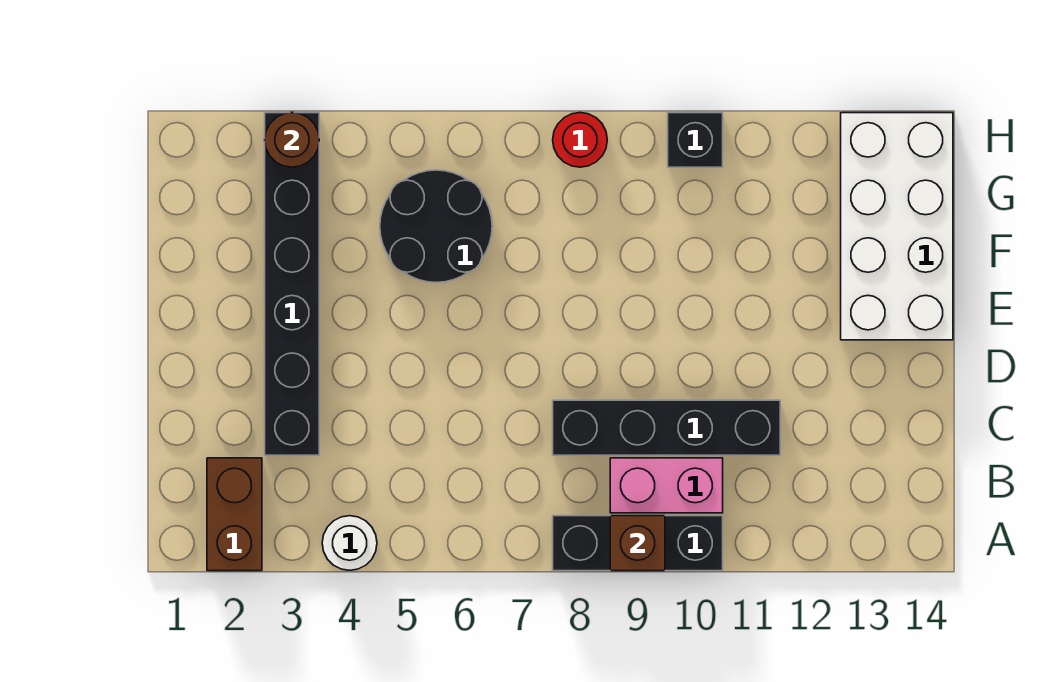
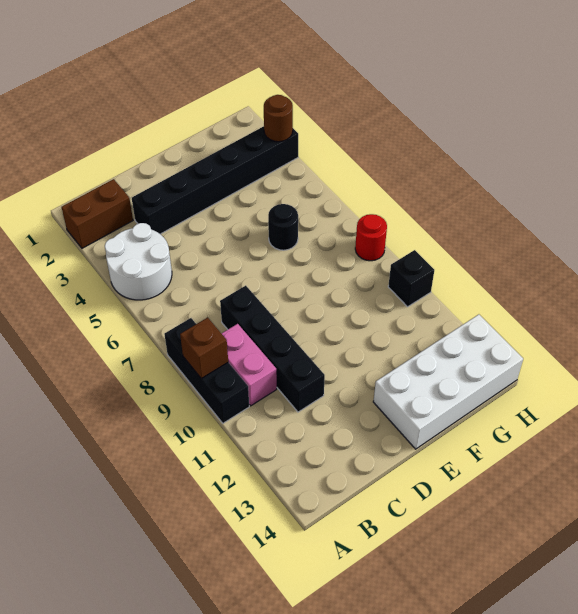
white round brick A4 level 1 -> white round brick A4:B5 level 1
black round brick F5:G6 level 1 -> black round brick F6 level 1

